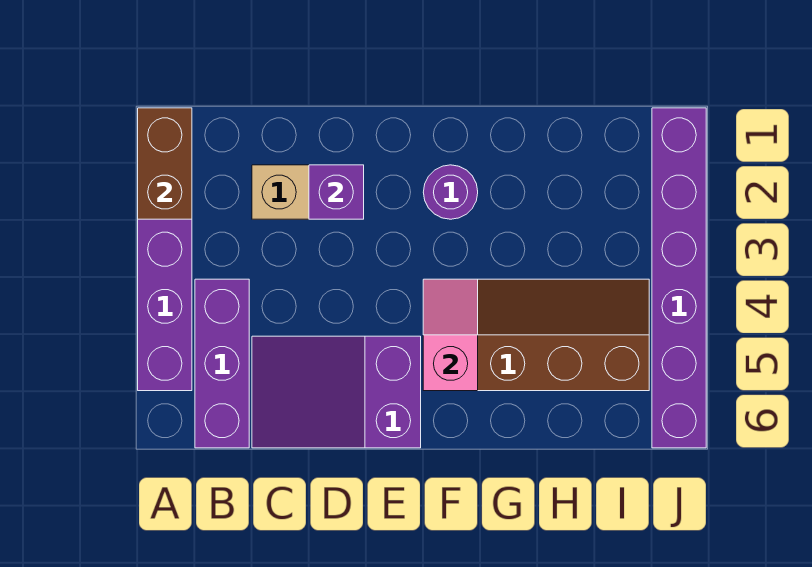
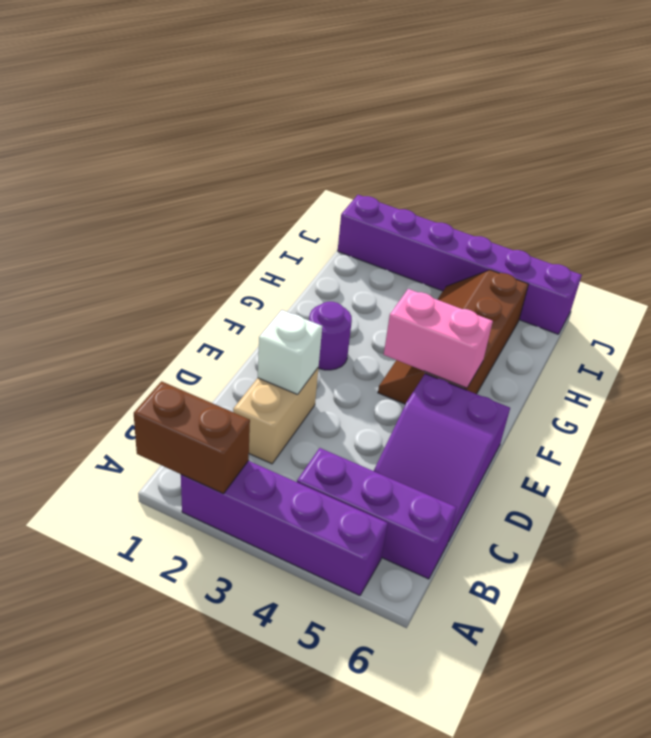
purple brick D2 level 2 -> white brick D2 level 2
pink slope F4:F5 level 2 top 5 -> pink brick F4:F5 level 2

